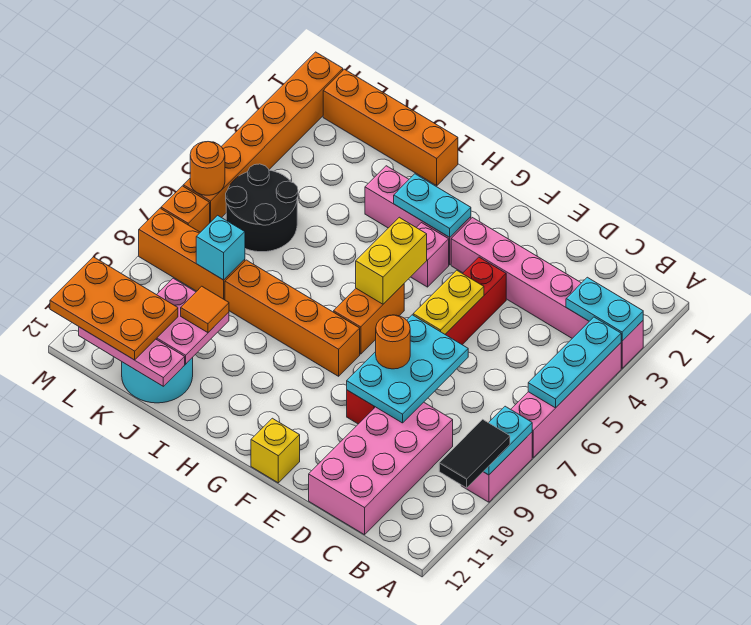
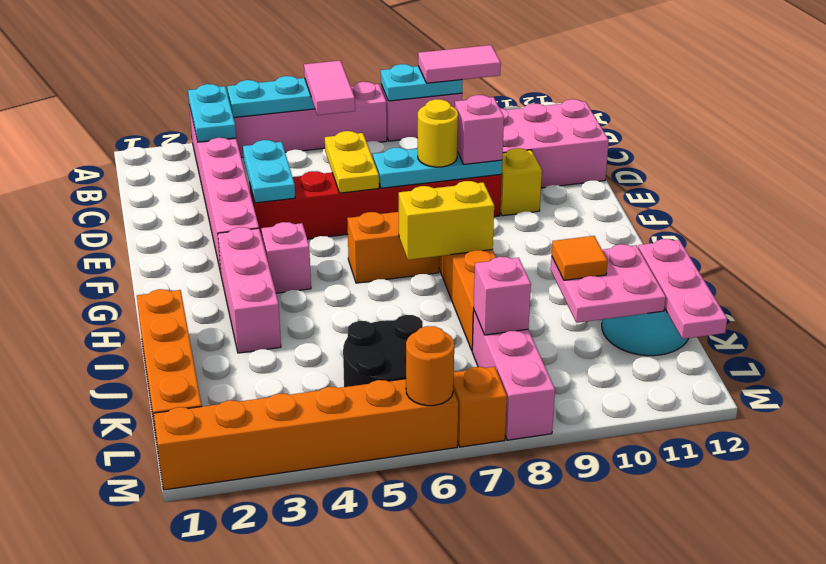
none -> pink tile A6:B6 level 3
black tile A9:A10 level 3 -> pink tile A9:A10 level 3
cyan plate D7:E9 level 2 -> cyan plate E7:E9 level 2
yellow plate E5:E6 level 2 -> yellow plate D6:E6 level 2
orange round brick E8 level 3 -> yellow round brick E8 level 3
none -> pink brick E9 level 3
yellow brick F12 level 1 -> yellow brick E10 level 1
cyan plate G3:H3 level 2 -> cyan plate D4:E4 level 2
yellow brick G5:G6 level 2 -> yellow brick H7:H8 level 2
orange brick K8:M8 level 1 -> pink brick K8:M8 level 1
cyan brick K8 level 2 -> pink brick K8 level 2
orange plate K11:M12 level 3 -> none

